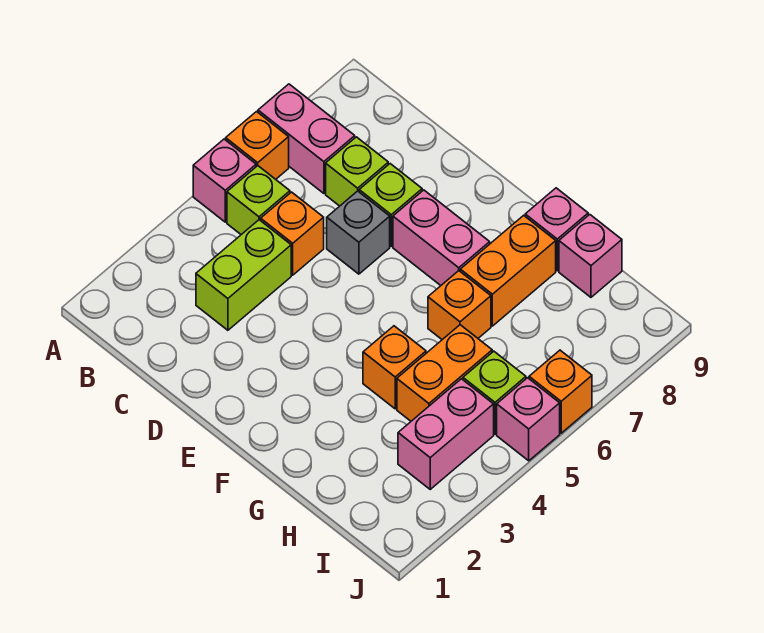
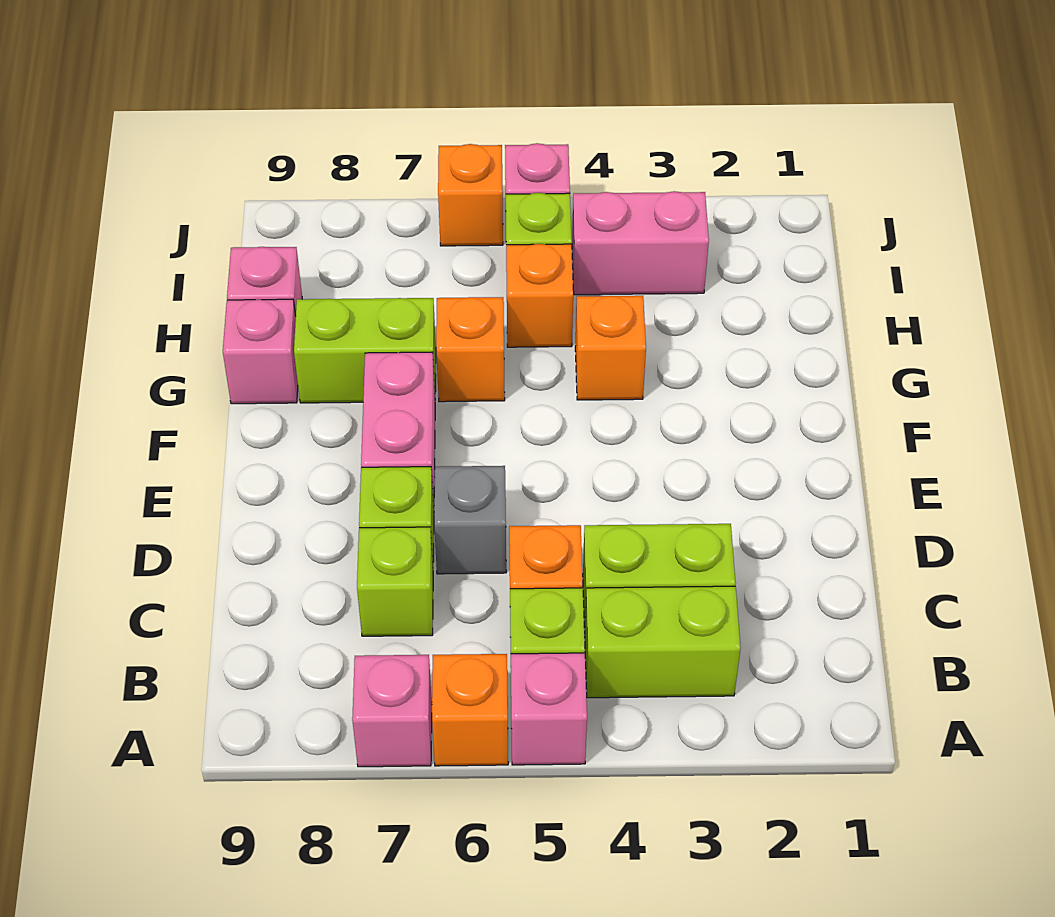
pink brick A7:B7 level 1 -> pink brick A7 level 1
none -> lime brick B3:B4 level 1
orange brick G7:G8 level 1 -> lime brick G7:G8 level 1
orange brick H4:H5 level 1 -> orange brick H5 level 1

